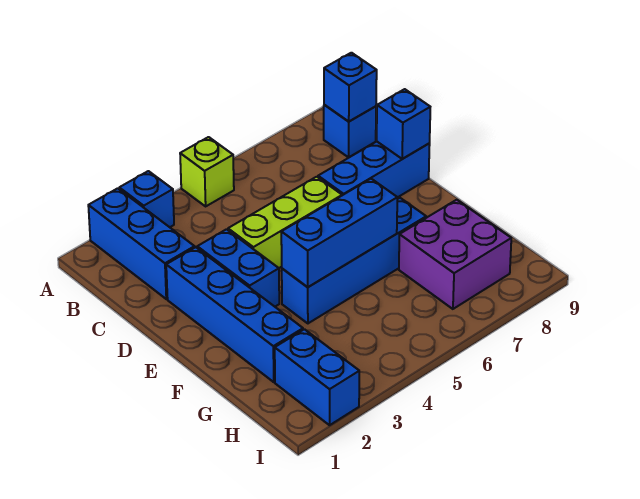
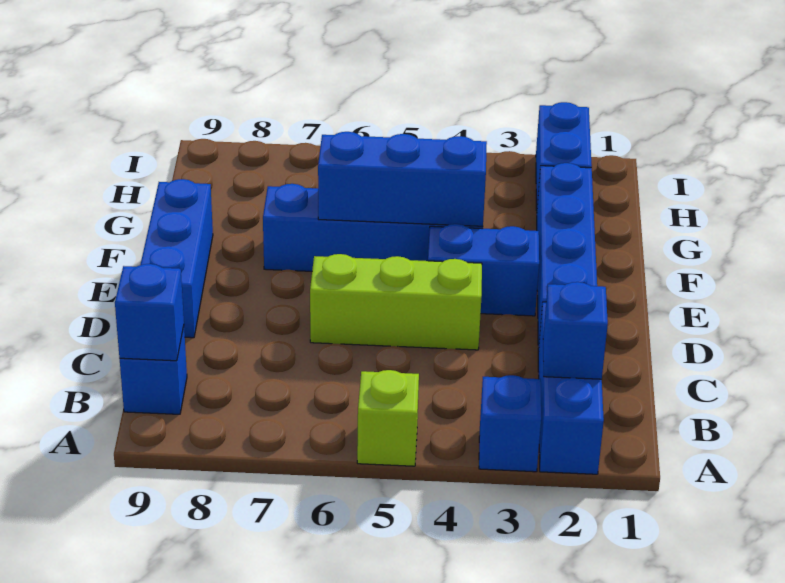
blue brick D3:E3 level 1 -> blue brick E3:E4 level 1
blue brick D7:D9 level 1 -> blue brick D9:F9 level 1
blue brick D9 level 2 -> blue brick B2 level 2
purple brick G7:H8 level 1 -> none

